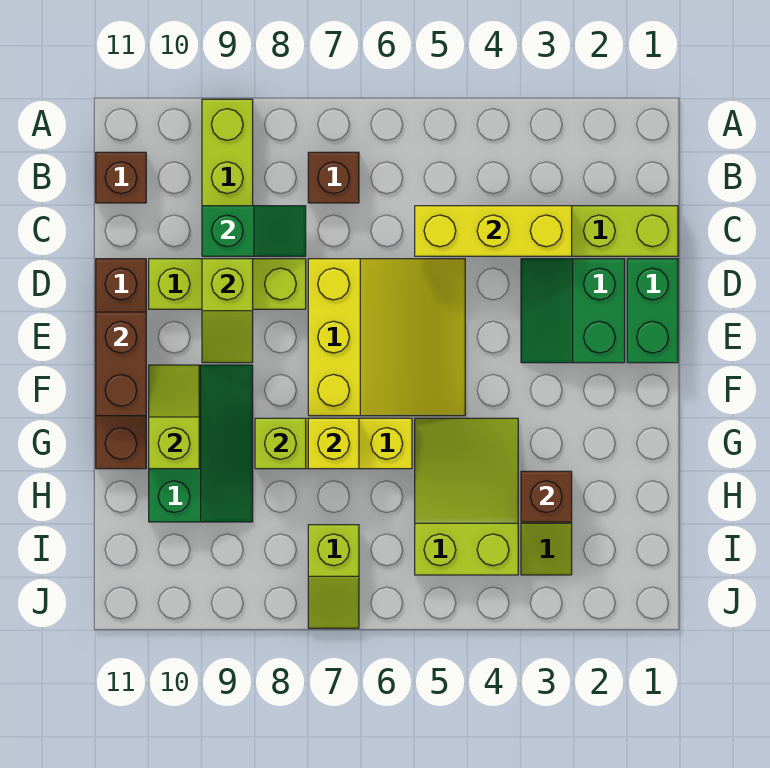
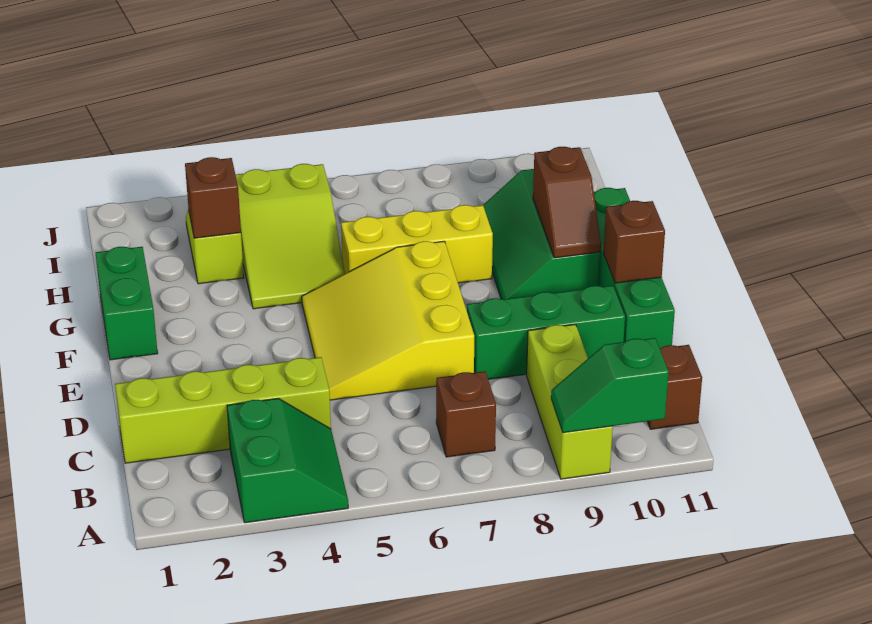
yellow brick C3:C5 level 2 -> none
green slope C8:C9 level 2 top 9 -> green slope A9:A10 level 2 top 10
green brick D1:E1 level 1 -> green brick F1:G1 level 1
green slope D2:E3 level 1 top 2 -> green slope A3:B4 level 1 top 3
lime brick D8:D10 level 1 -> green brick D8:D10 level 1
lime slope D9:E9 level 2 top D -> none
brown brick D11:G11 level 1 -> green brick D11:G11 level 1
brown brick E11:F11 level 2 -> brown brick E11 level 2
lime slope F10:G10 level 2 top G -> brown slope F10:G10 level 2 top G
yellow brick G7 level 2 -> none
lime brick G8 level 2 -> none
lime slope I7:J7 level 1 top I -> none

